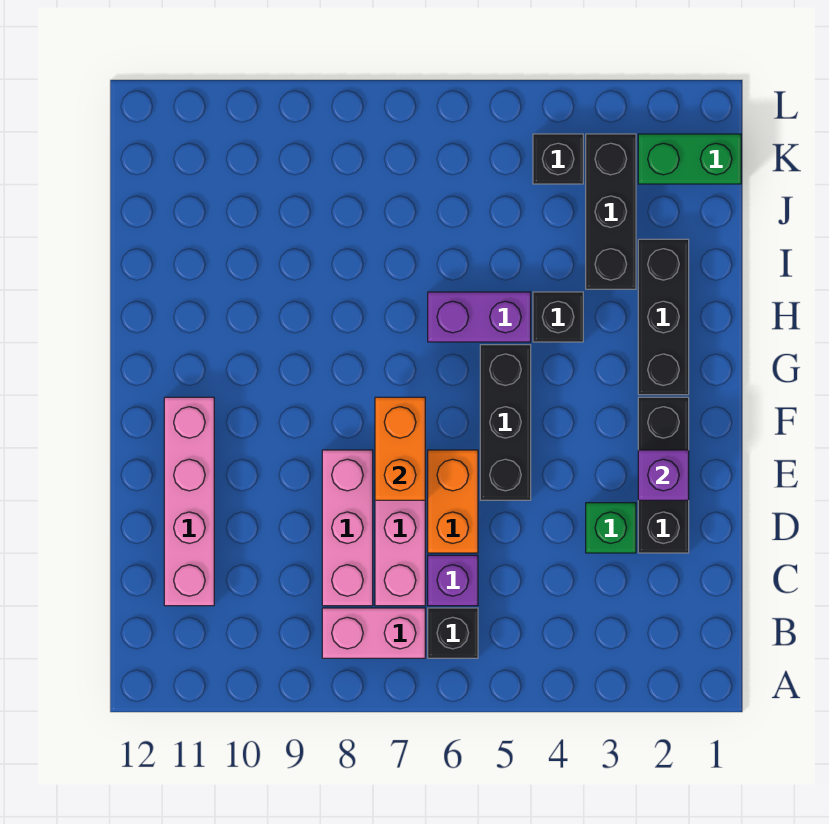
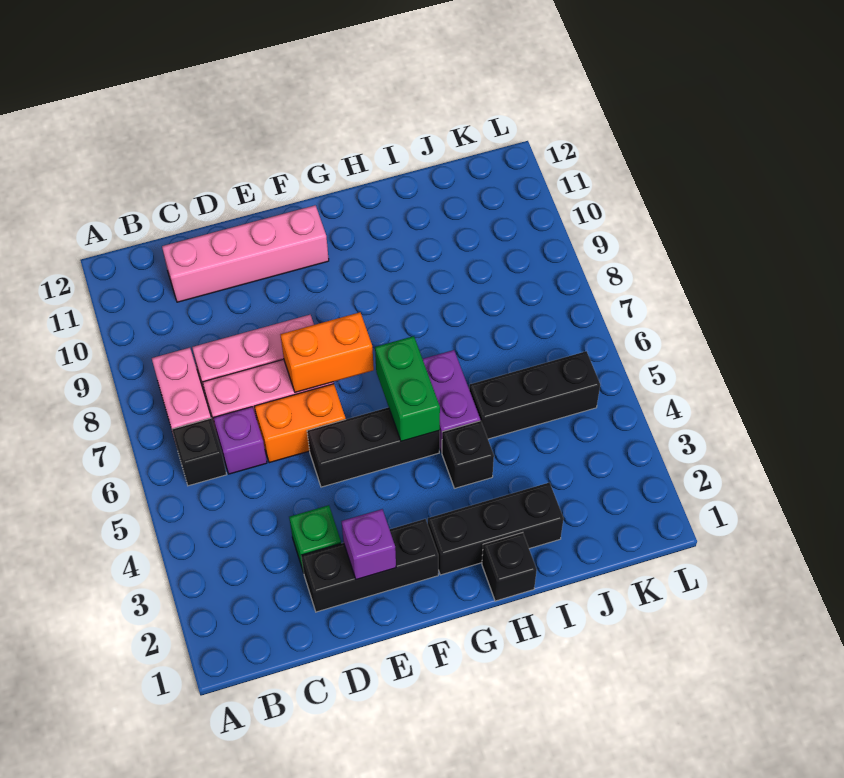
black brick I3:K3 level 1 -> black brick I5:K5 level 1
green brick K1:K2 level 1 -> green brick G5:G6 level 2
black brick K4 level 1 -> black brick H1 level 1

